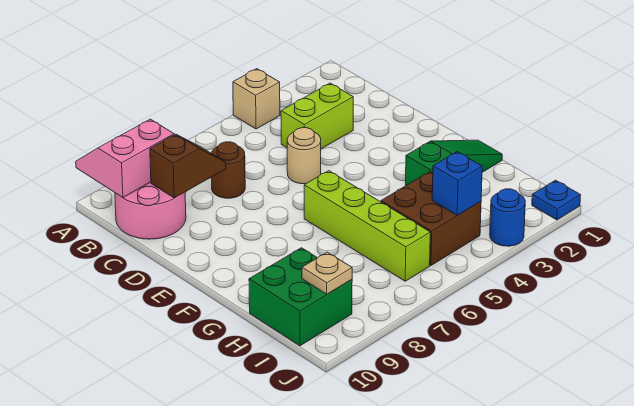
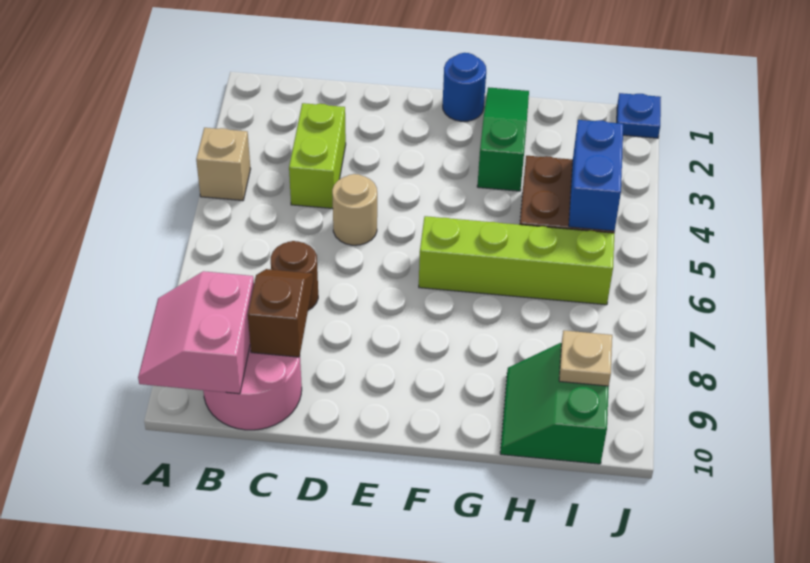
green brick H9:I10 level 1 -> green slope H9:I10 level 1 top I
blue brick I4 level 2 -> blue brick I4:I5 level 2
blue round brick J3 level 1 -> blue round brick F1 level 1

